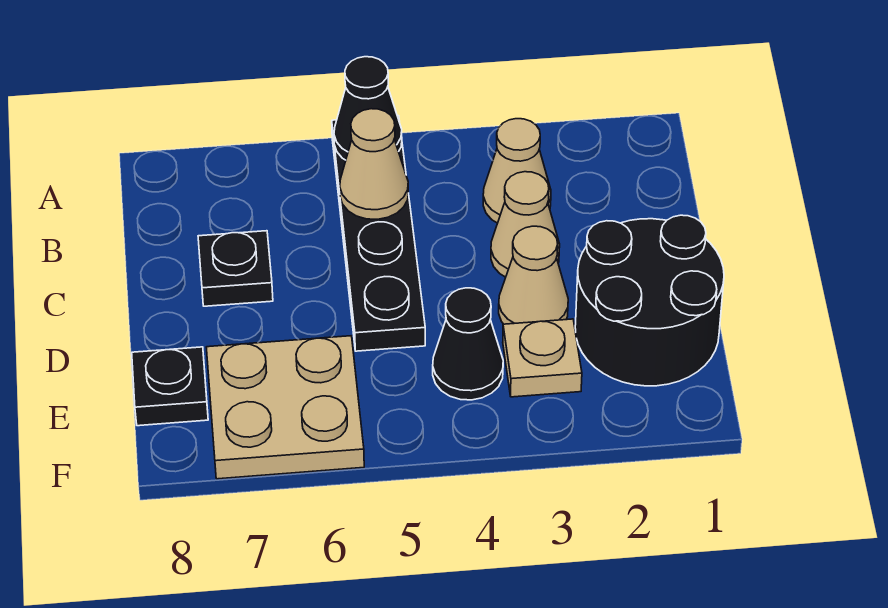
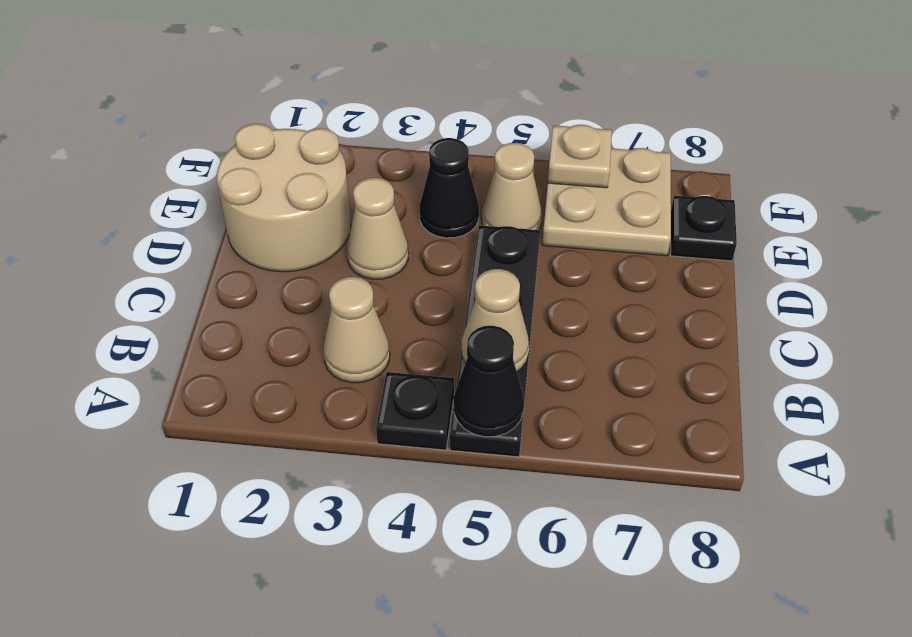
tan cone C3 level 1 -> tan cone E5 level 1
black plate C7 level 1 -> black plate A4 level 1
black round brick D1:E2 level 1 -> tan round brick D1:E2 level 1
tan plate E3 level 1 -> tan plate F6 level 2

